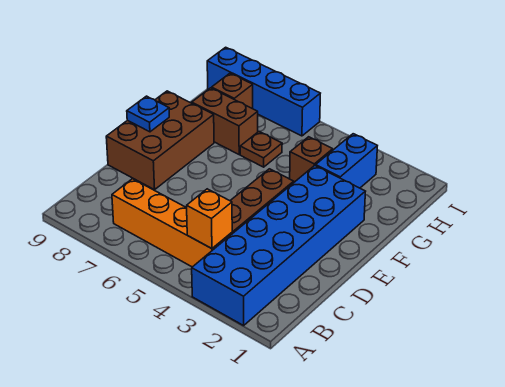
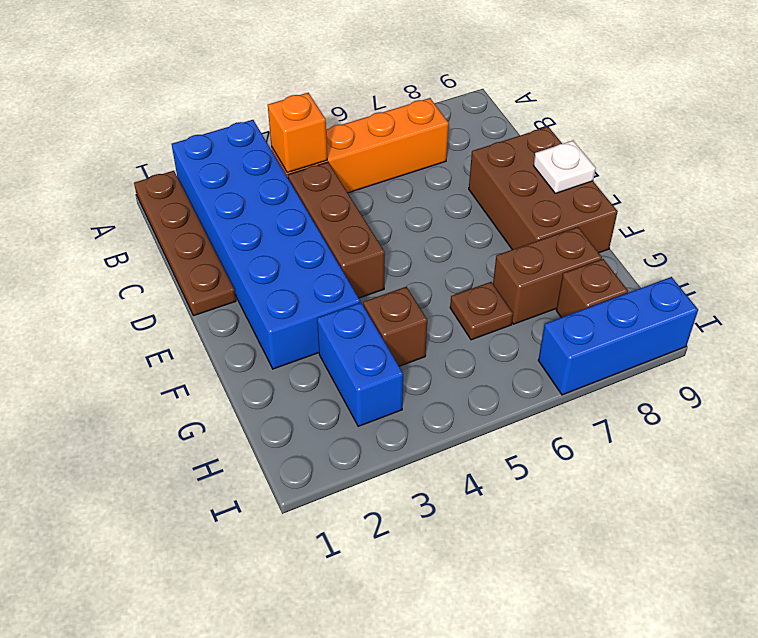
none -> brown plate A1:D1 level 1
blue plate E9 level 2 -> white plate E9 level 2
blue brick I6:I9 level 1 -> blue brick I7:I9 level 1

